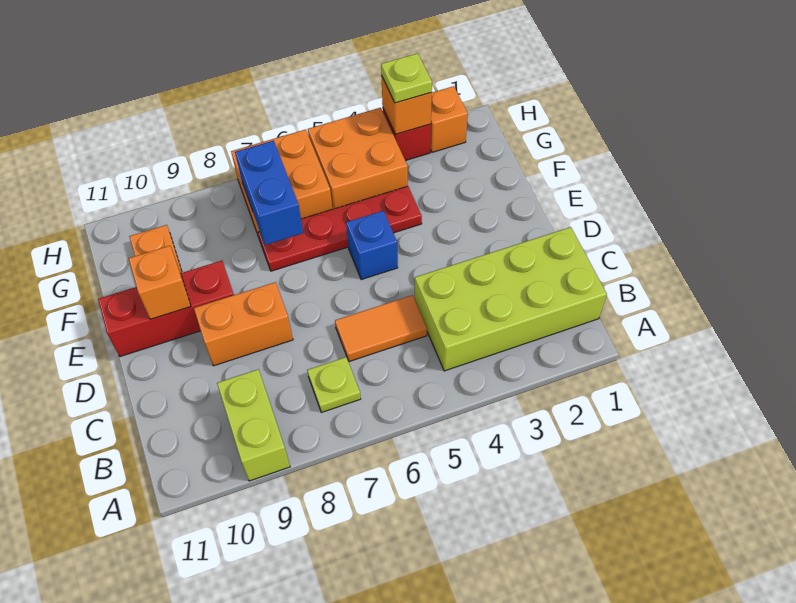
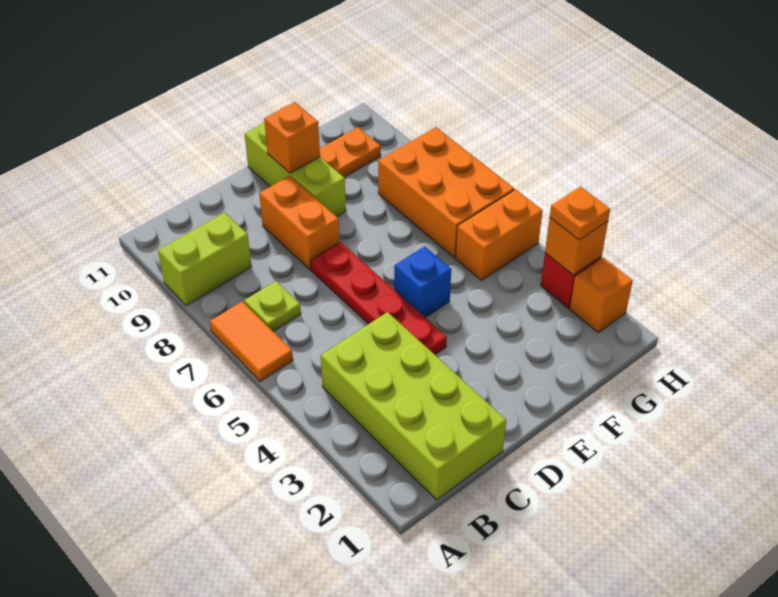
orange tile C5:C6 level 1 -> orange tile A6:A7 level 1
red brick E9:E11 level 1 -> lime brick E9:E11 level 1
red plate F4:F7 level 1 -> red plate D4:D7 level 1
blue brick F7:G7 level 2 -> none
orange brick G4:H5 level 1 -> orange brick G5:H5 level 1
orange brick G6:H7 level 1 -> orange brick G6:H8 level 1
lime plate H3 level 3 -> orange plate H3 level 3

